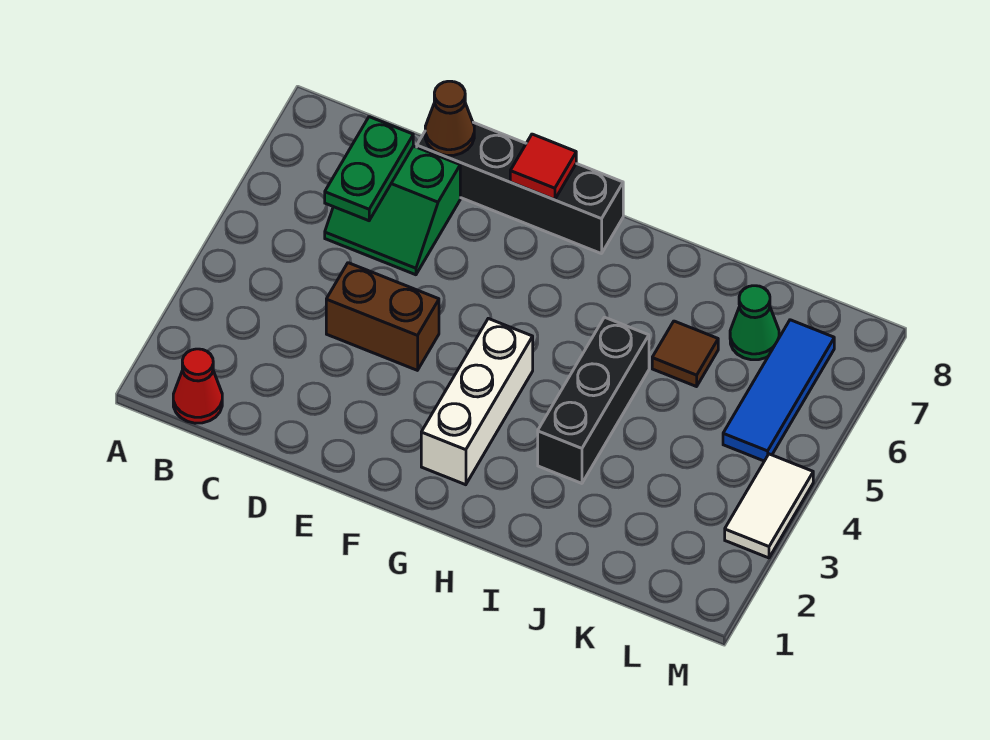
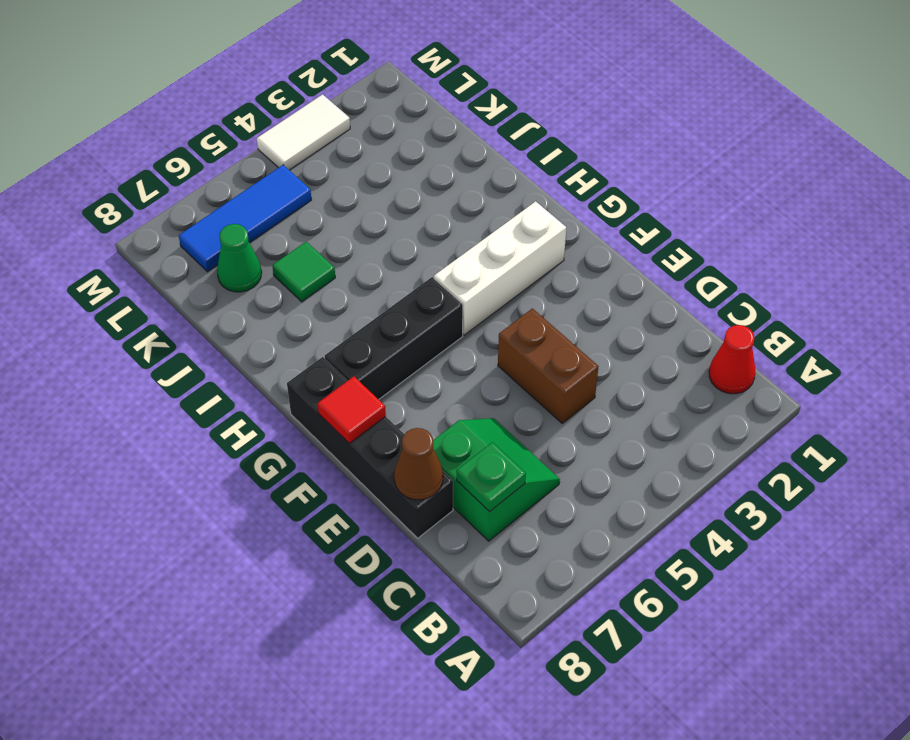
green plate C6:C7 level 2 -> green plate C7 level 2
black brick I3:I5 level 1 -> black brick G5:G7 level 1
brown tile J6 level 1 -> green tile J6 level 1

